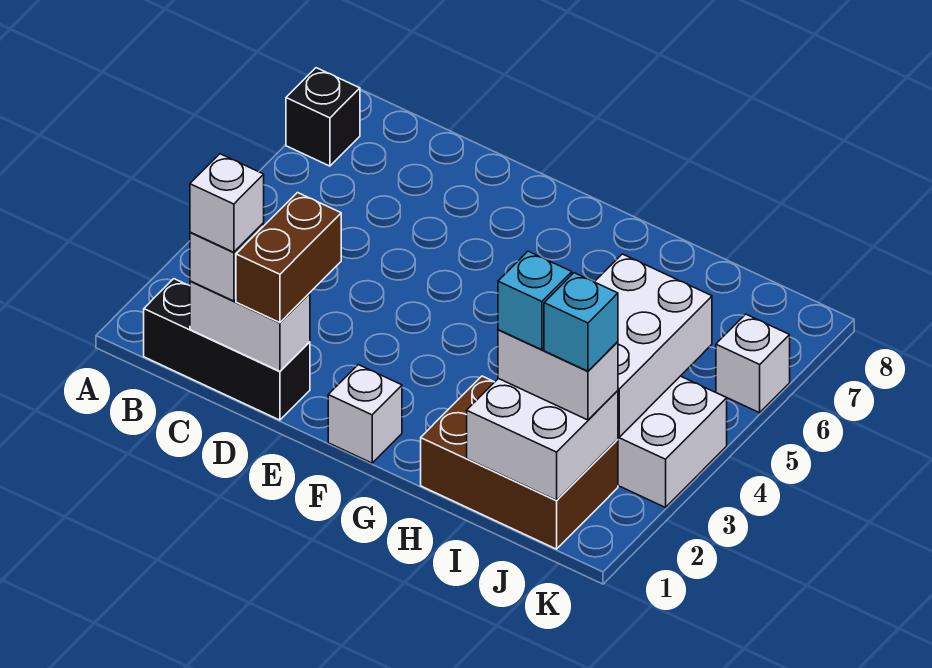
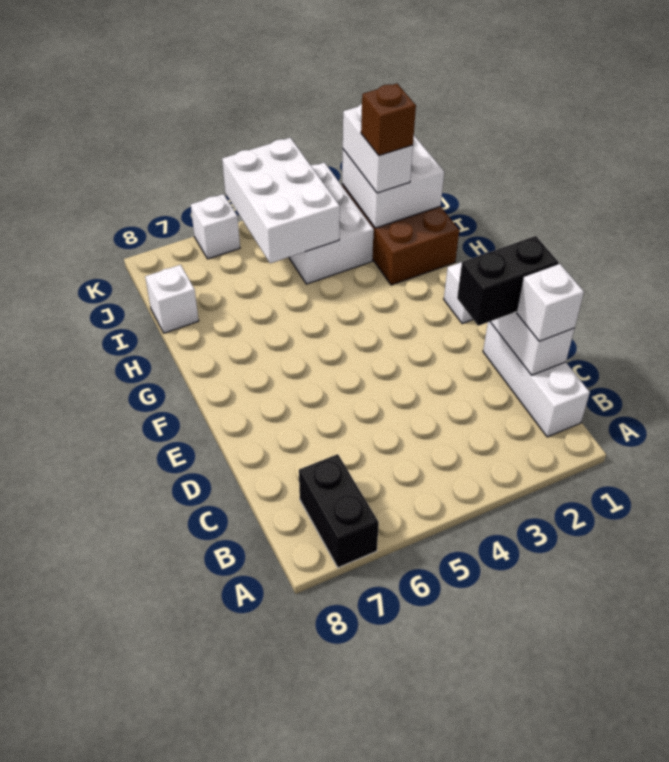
black brick A7 level 1 -> black brick A7:B7 level 1
black brick B1:D1 level 1 -> white brick B1:D1 level 1
white brick C1 level 4 -> white brick I8 level 1
brown brick D1:D2 level 3 -> black brick D1:D2 level 3
cyan brick I2 level 4 -> brown brick I2 level 4
white brick I3:J5 level 2 -> white brick I4:K5 level 2
cyan brick J2 level 4 -> none

